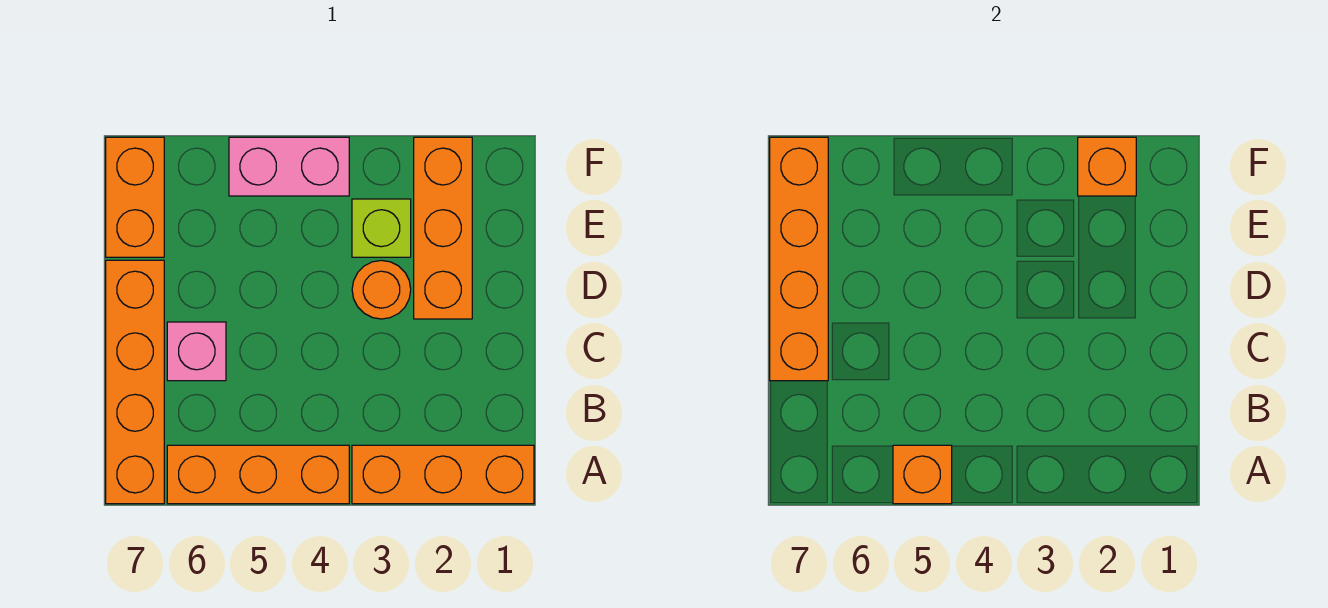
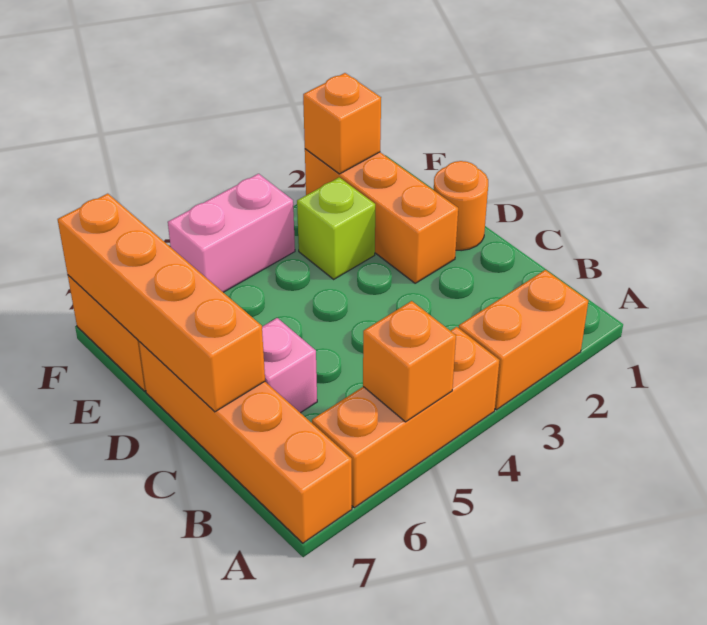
orange brick A1:A3 level 1 -> orange brick A2:A3 level 1
orange round brick D3 level 1 -> orange round brick D1 level 1

